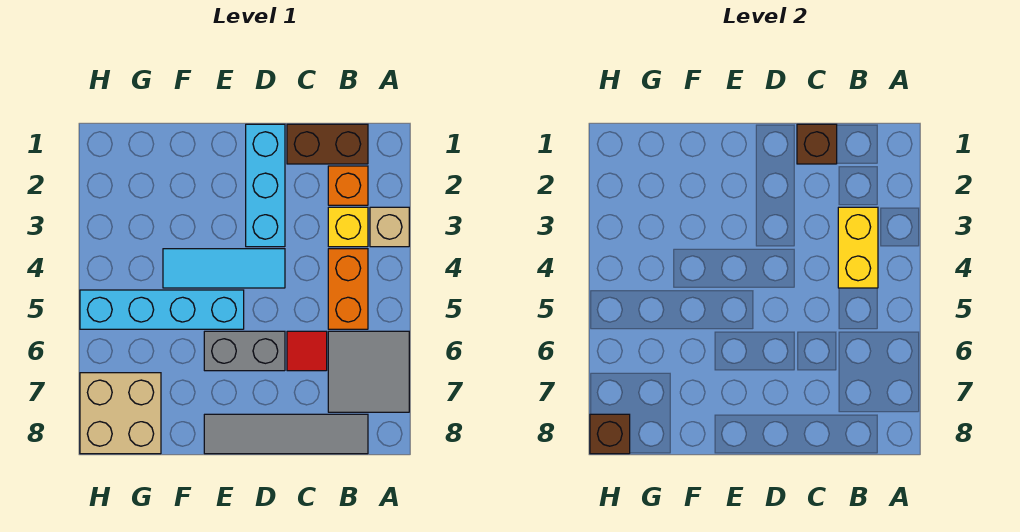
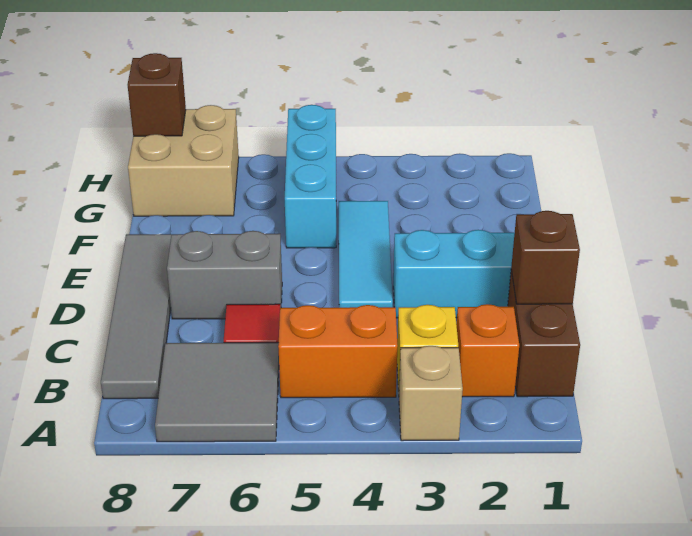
yellow brick B3:B4 level 2 -> none
grey brick D6:E6 level 1 -> grey brick D6:D7 level 1
cyan brick E5:H5 level 1 -> cyan brick F5:H5 level 1

